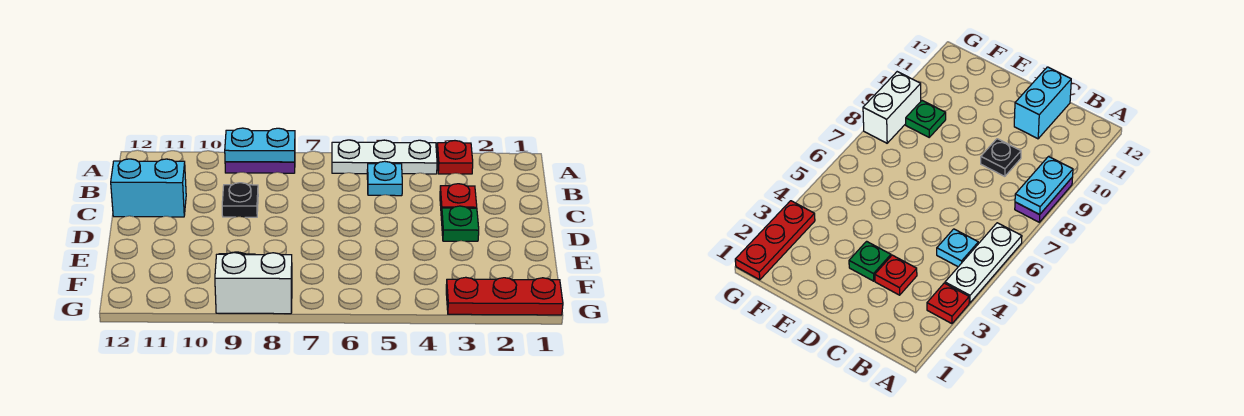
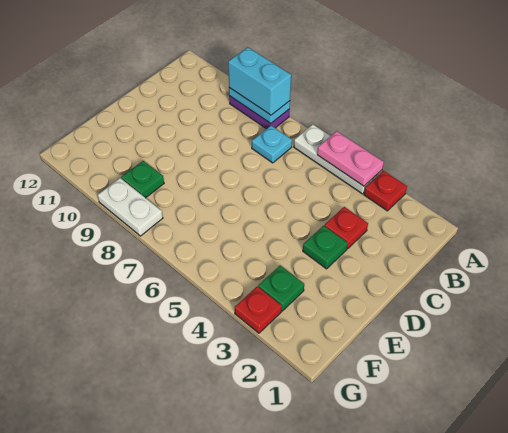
none -> pink plate A4:A5 level 2
cyan plate B5 level 1 -> cyan plate B7 level 1
black plate C9 level 1 -> none
cyan brick C11:C12 level 1 -> cyan brick A8:A9 level 3
none -> green plate F3 level 1
red plate G1:G3 level 1 -> red plate G3 level 1
white brick G8:G9 level 1 -> white plate G8:G9 level 1

